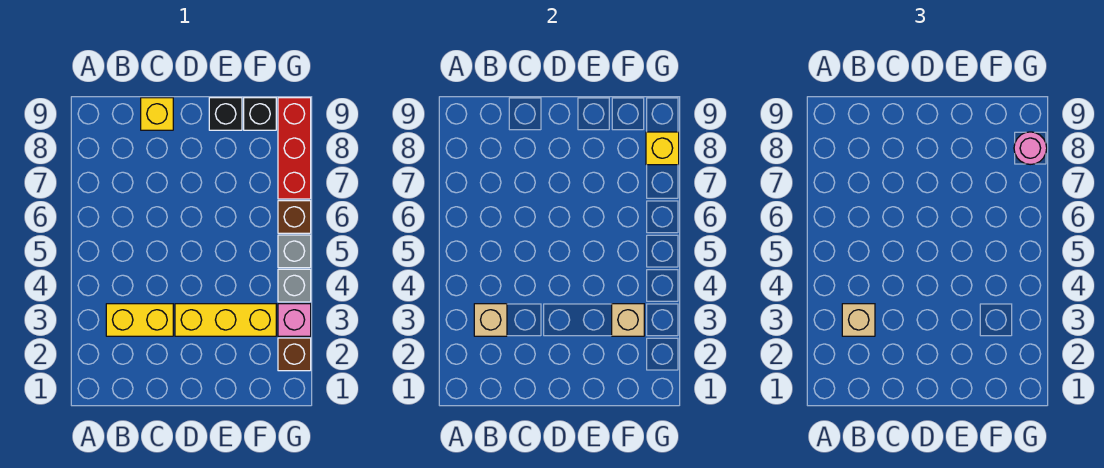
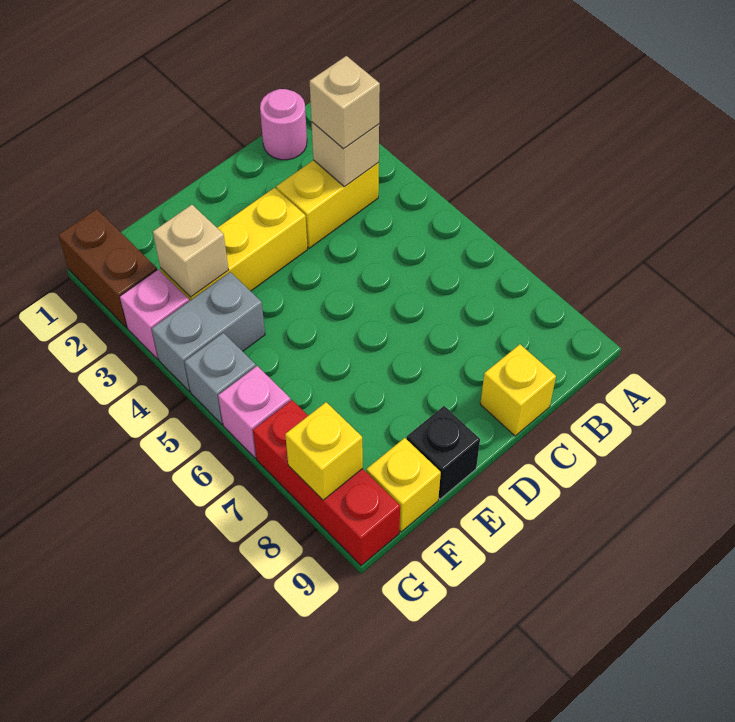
black brick F9 level 1 -> yellow brick F9 level 1
brown brick G2 level 1 -> brown brick G1:G2 level 1
grey brick G4 level 1 -> grey brick F4:G4 level 1
brown brick G6 level 1 -> pink brick G6 level 1
pink round brick G8 level 3 -> pink round brick B1 level 1

